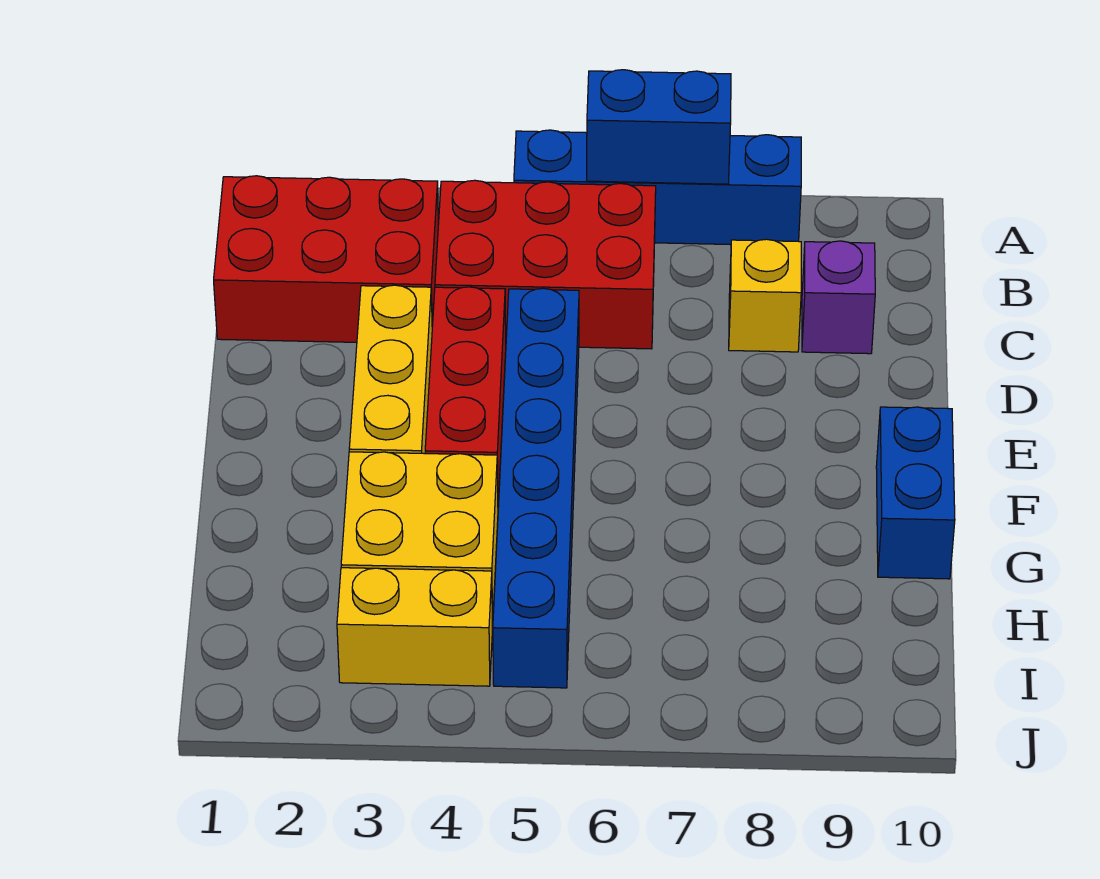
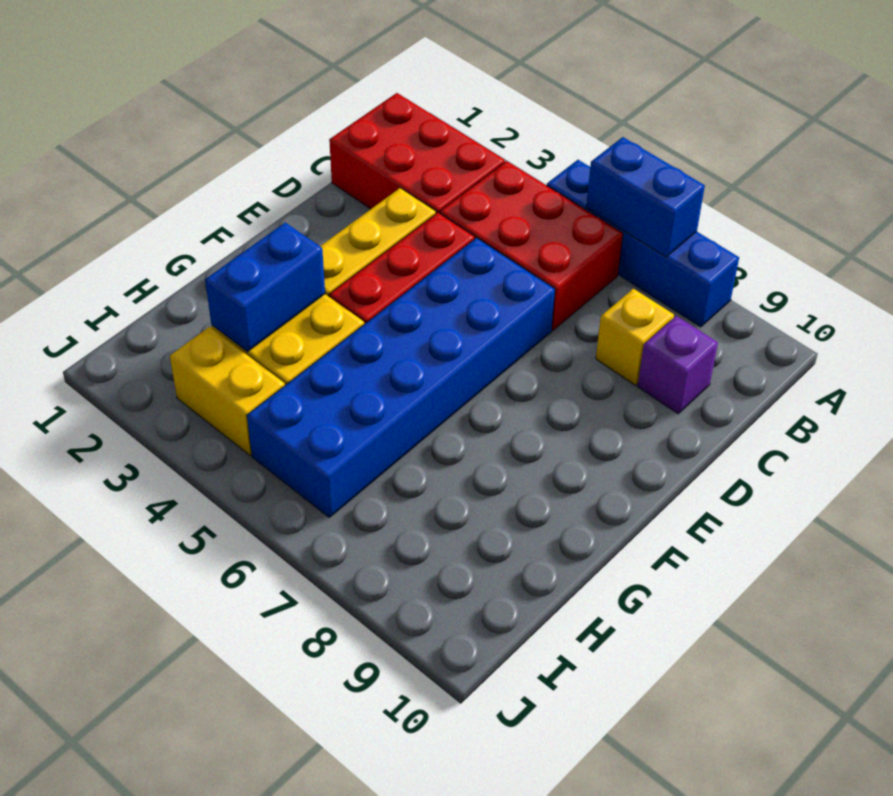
blue brick D5:I5 level 1 -> blue brick D5:I6 level 1
blue brick F10:G10 level 1 -> blue brick G3:H3 level 2

